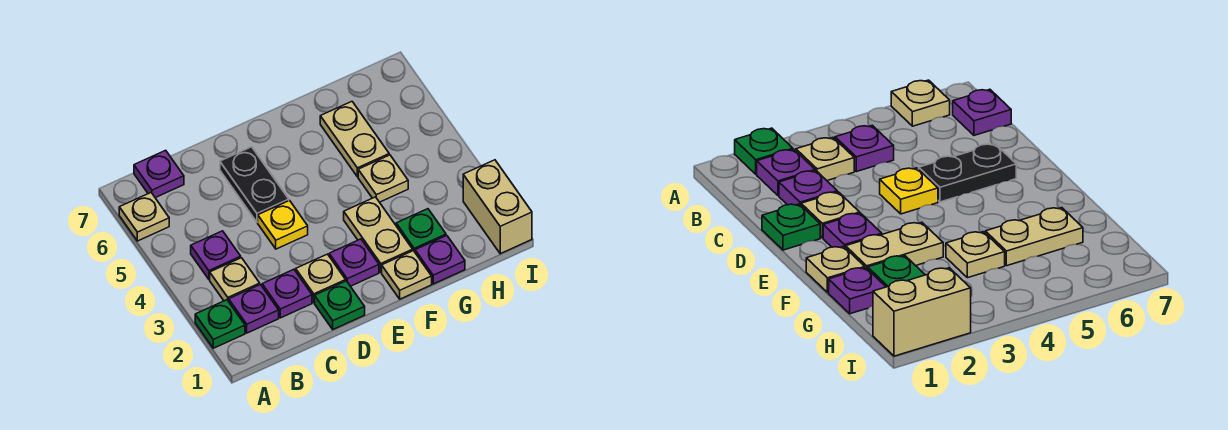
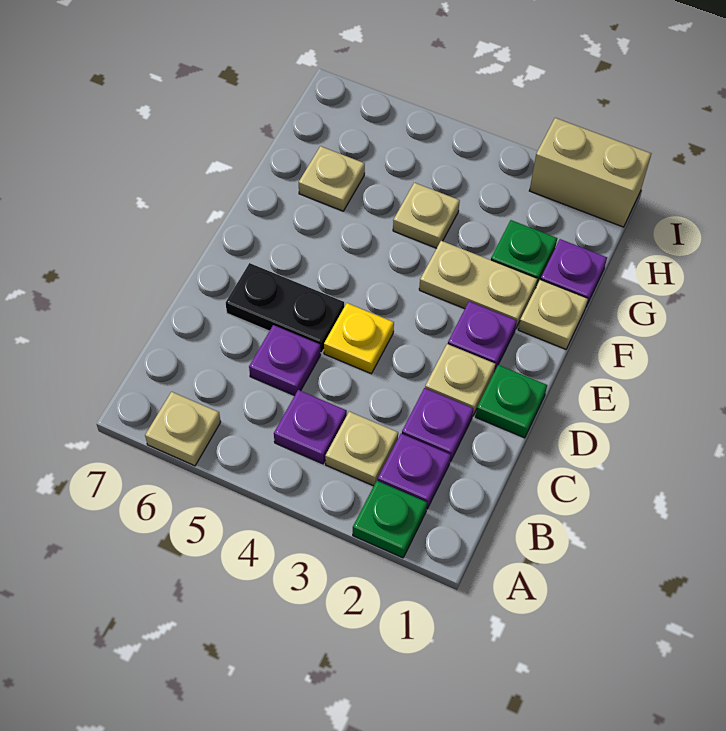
purple plate B7 level 1 -> purple plate C5 level 1
tan plate G5:G6 level 1 -> tan plate G6 level 1

